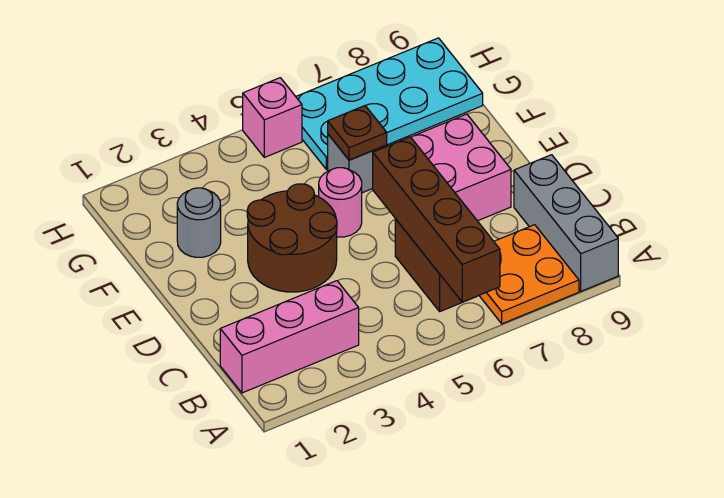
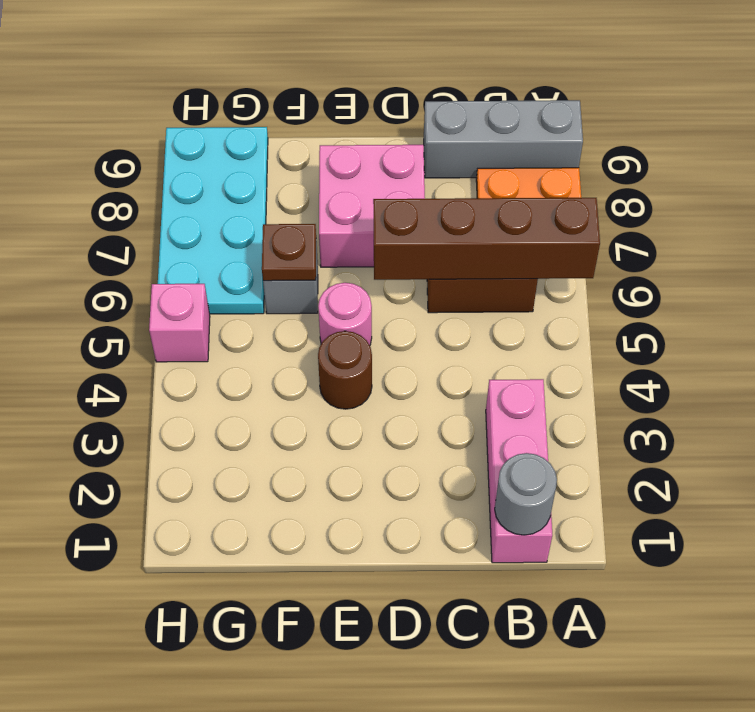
brown round brick D3:E4 level 1 -> brown round brick E4 level 1
grey round brick F2 level 1 -> grey round brick B1 level 2

